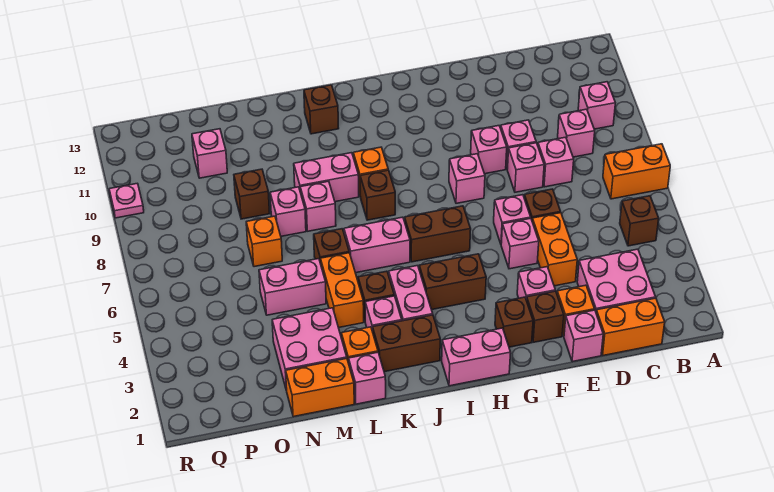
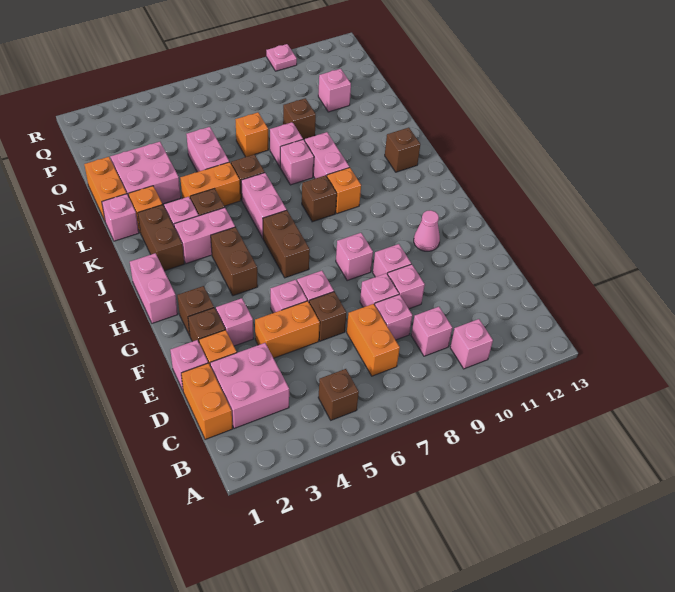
orange brick A7:B7 level 1 -> orange brick C7:D7 level 1
none -> pink cone G11 level 1

